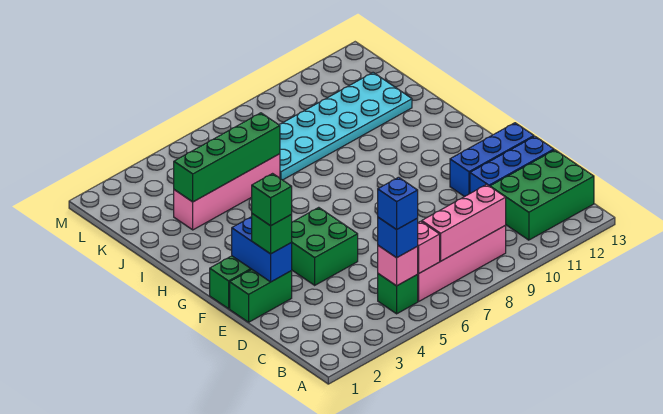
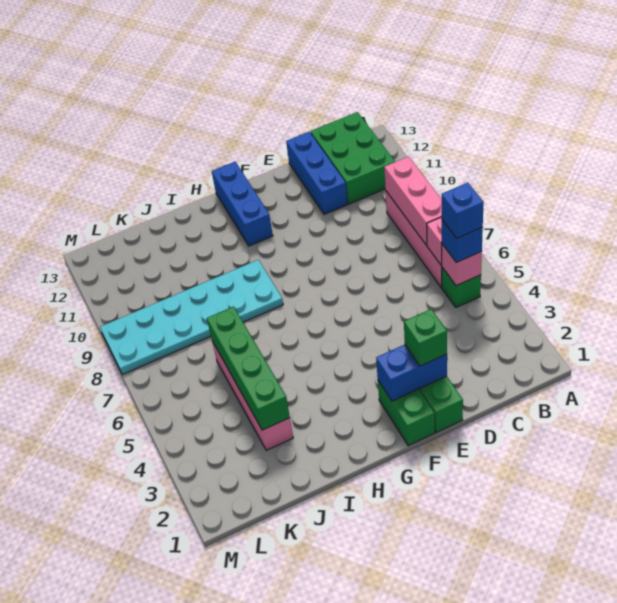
green brick E2 level 4 -> none
green brick E4:F5 level 1 -> none
blue brick E11:E13 level 1 -> blue brick G11:G13 level 1
cyan plate J7:K12 level 1 -> cyan plate H8:M9 level 1

